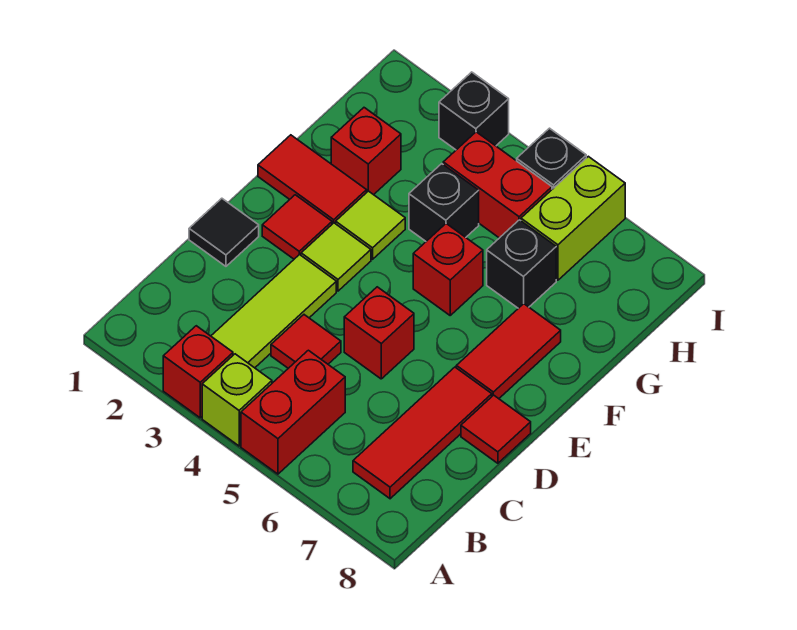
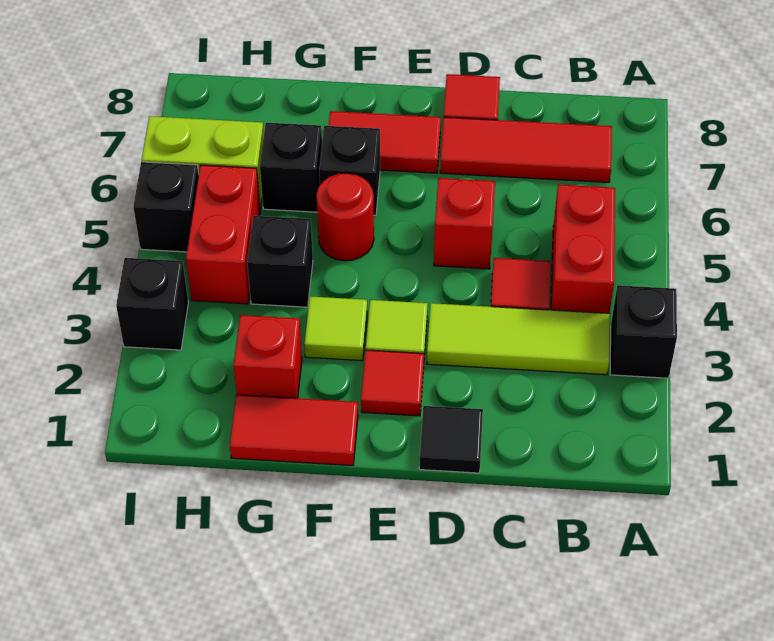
red brick A3 level 1 -> black brick A3 level 1
lime brick A4 level 1 -> none
red brick A5:B5 level 1 -> red brick B4:B5 level 1
red tile F1:F2 level 1 -> red tile F1:G1 level 1
red brick F5 level 1 -> red round brick F5 level 1
none -> black brick F6 level 1

